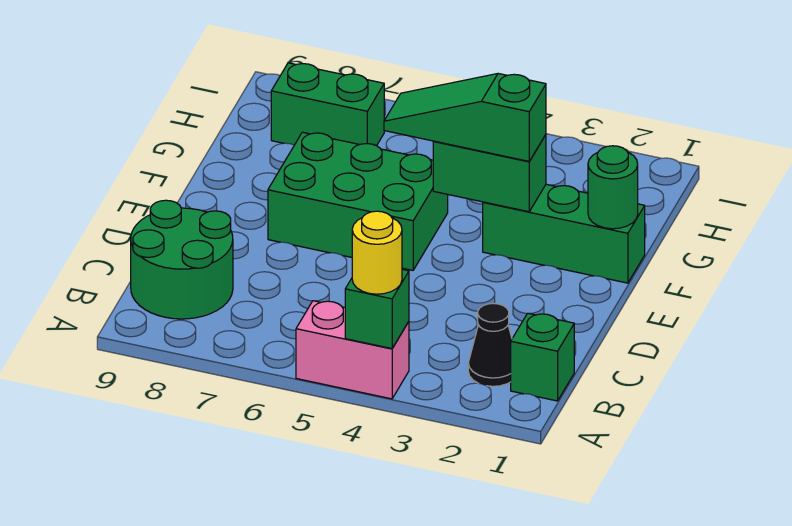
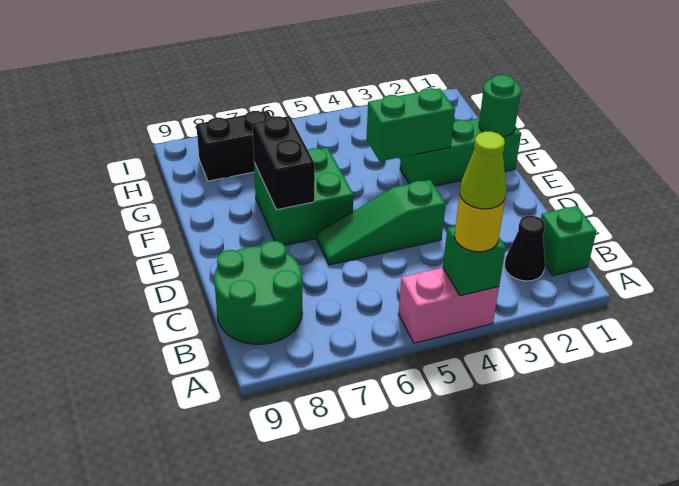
none -> lime cone A4 level 4
green brick E5:F7 level 1 -> green brick E6:F7 level 1
none -> black brick E7:F7 level 2
green slope F3:F5 level 3 top 3 -> green slope D4:D6 level 1 top 4
green brick H7:H8 level 1 -> black brick H7:H8 level 1

